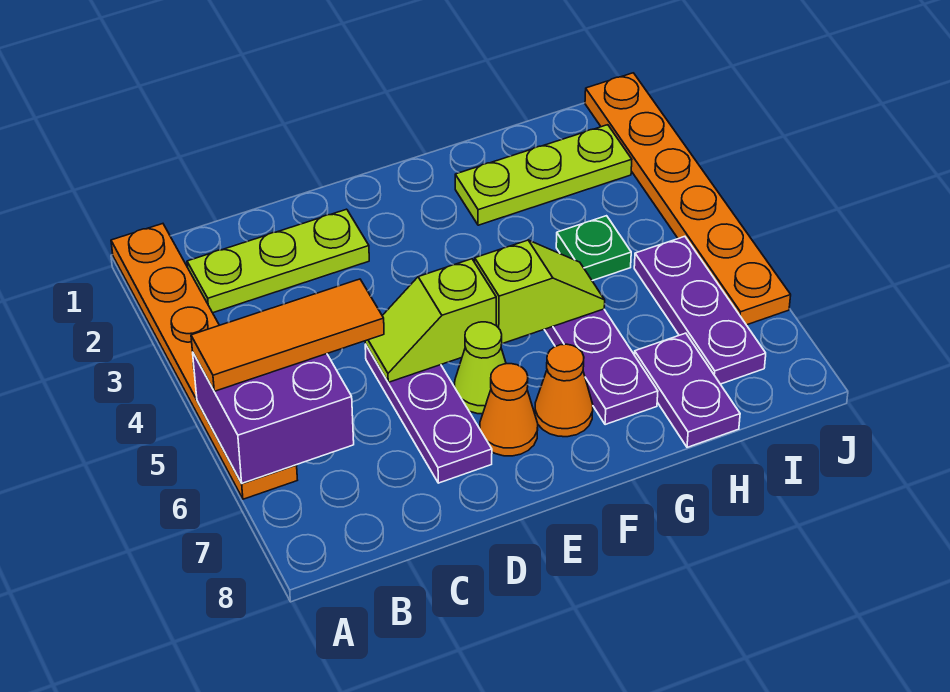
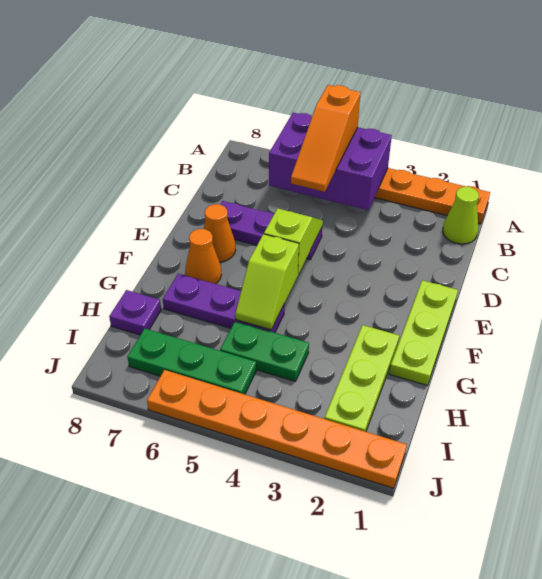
purple brick A5:B6 level 2 -> purple brick A4:B6 level 2
orange tile A5:C5 level 3 -> orange slope A5:C5 level 3 top A
lime plate B2:D2 level 1 -> lime plate E1:G1 level 1
lime cone E6 level 1 -> lime cone B1 level 1
green plate H4 level 1 -> green plate H4:H5 level 1
purple plate H7:H8 level 1 -> purple plate H8 level 1
purple plate I5:I7 level 1 -> green plate I5:I7 level 1

